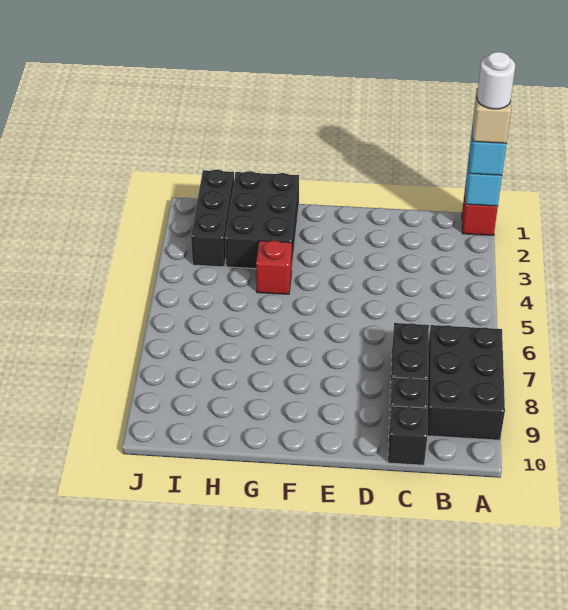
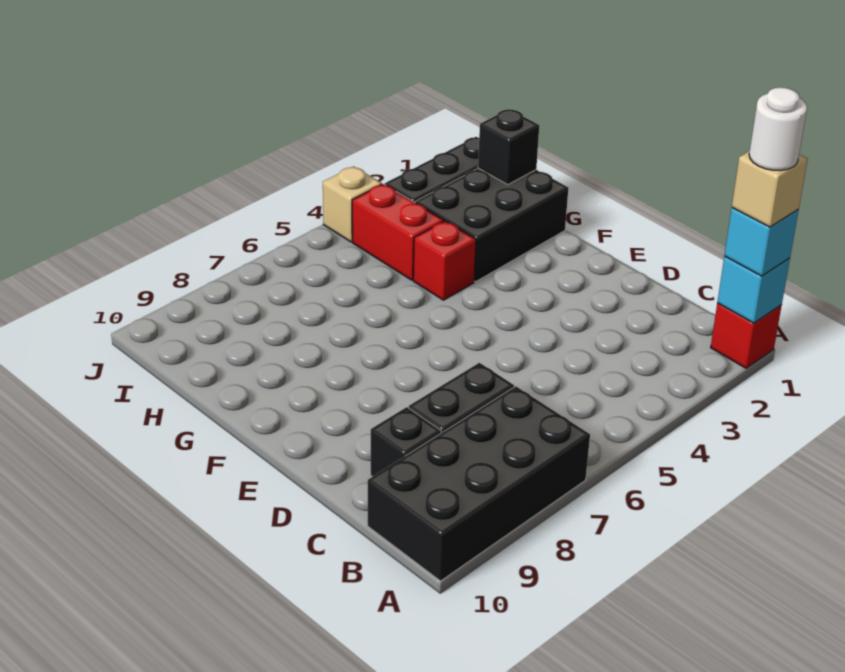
black brick A7:B9 level 1 -> black brick A7:B10 level 1
black brick C10 level 1 -> black brick H1 level 2
none -> red brick H4:I4 level 1
none -> tan brick J4 level 1

